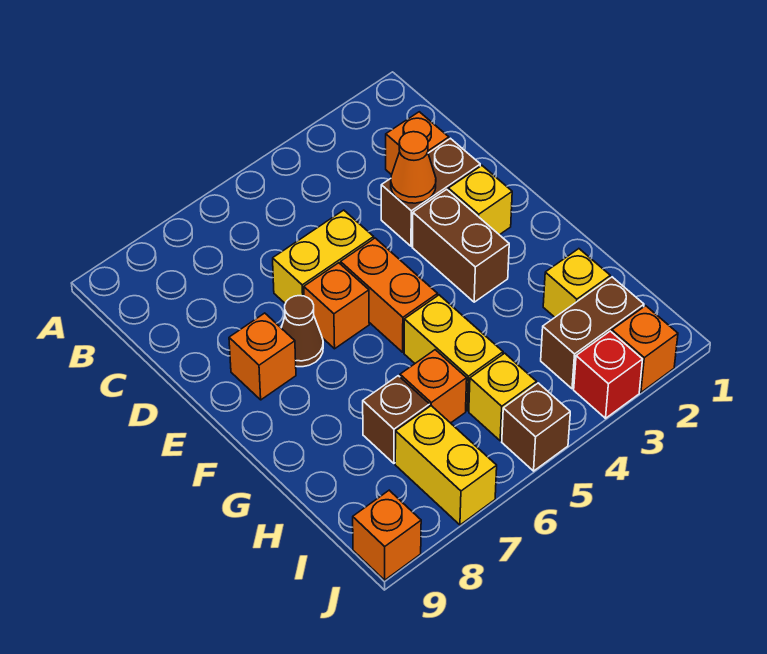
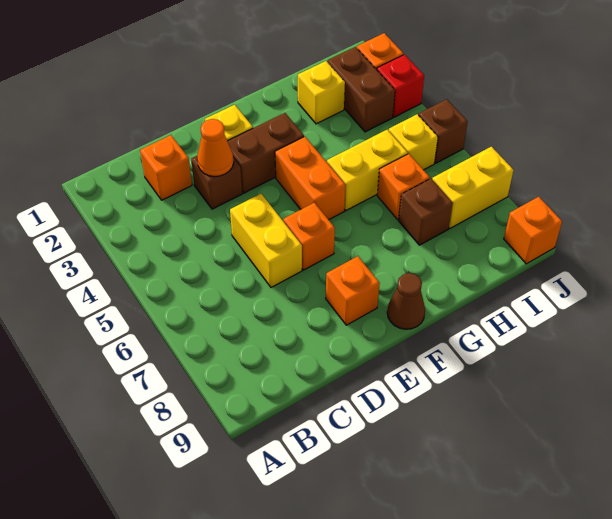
brown brick D2:D3 level 1 -> brown brick D3 level 1
orange brick E5:F5 level 1 -> orange brick F4:F5 level 1
brown cone E7 level 1 -> brown cone F9 level 1

